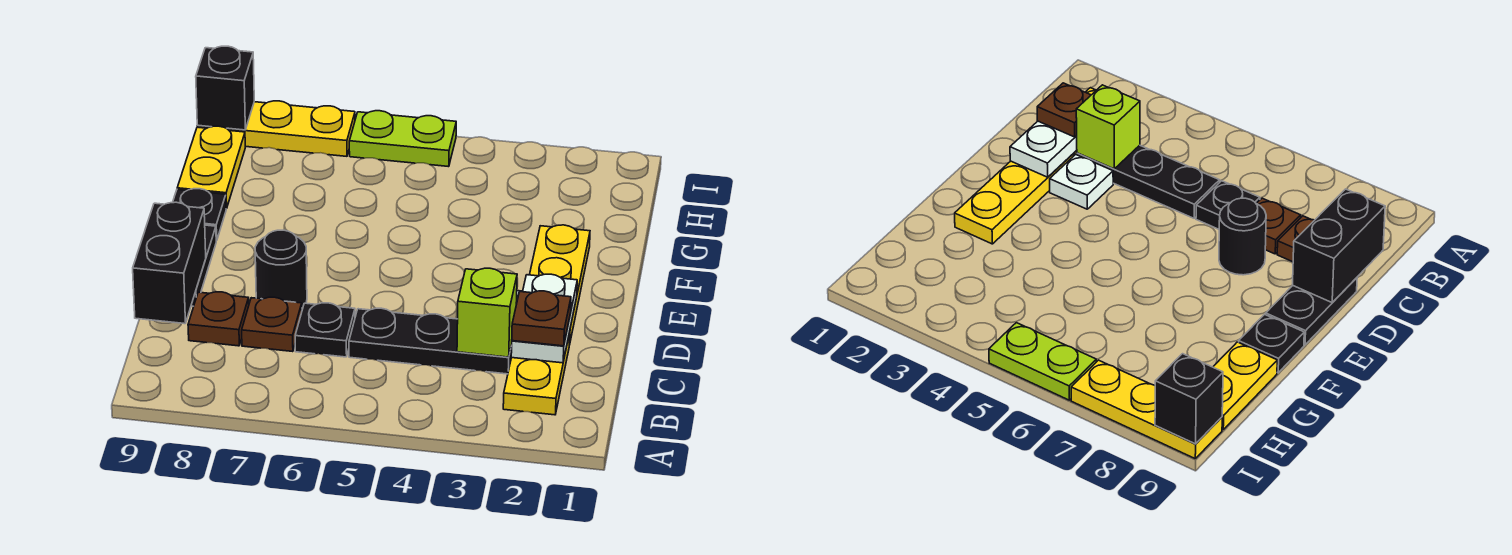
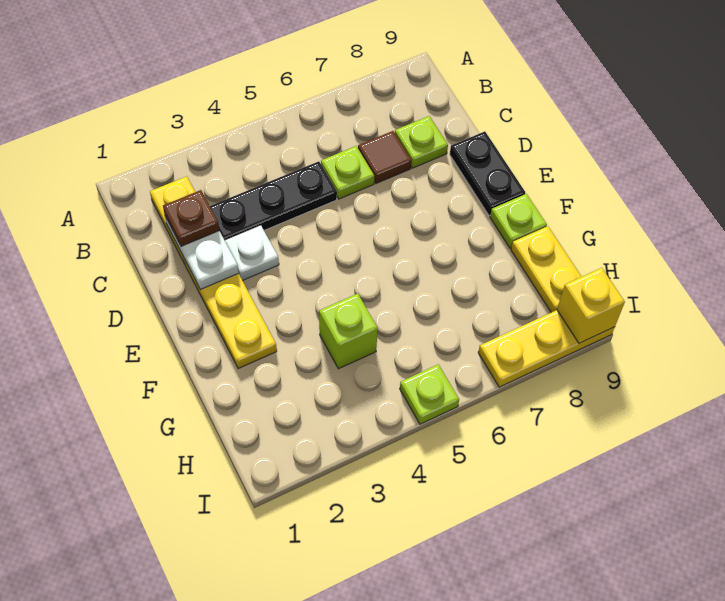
lime brick C3 level 2 -> lime brick G4 level 1
black plate C6 level 1 -> lime plate C6 level 1
brown plate C7 level 1 -> brown tile C7 level 1
brown plate C8 level 1 -> lime plate C8 level 1
black brick C9:D9 level 2 -> none
black round brick D7 level 1 -> none
black plate F9 level 1 -> lime plate F9 level 1
lime plate I5:I6 level 1 -> lime plate I5 level 1
black brick I9 level 2 -> yellow brick I9 level 2

